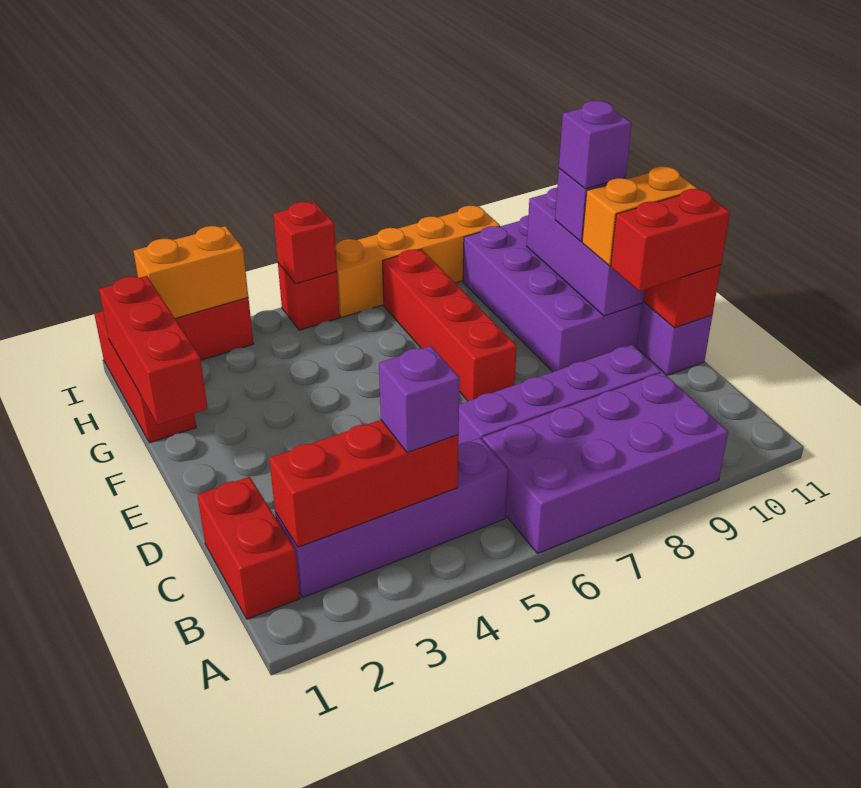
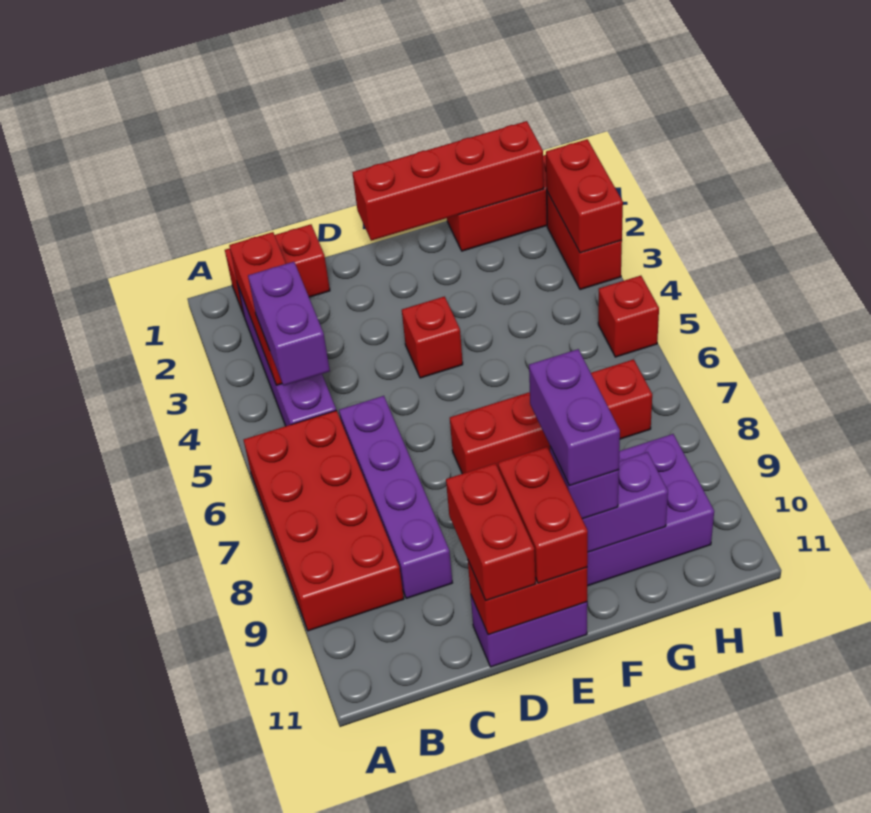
purple brick A6:B9 level 1 -> red brick A6:B9 level 1
purple brick B4 level 3 -> purple brick B4:B5 level 3
orange brick E10:E11 level 3 -> red brick E10:E11 level 3
red brick F1:H1 level 2 -> red brick E1:H1 level 2
purple brick F10 level 4 -> purple brick F9:F10 level 4
orange brick I2:I3 level 2 -> red brick I2:I3 level 2
red brick I5 level 2 -> red brick E4 level 1
orange brick I6:I9 level 1 -> none

